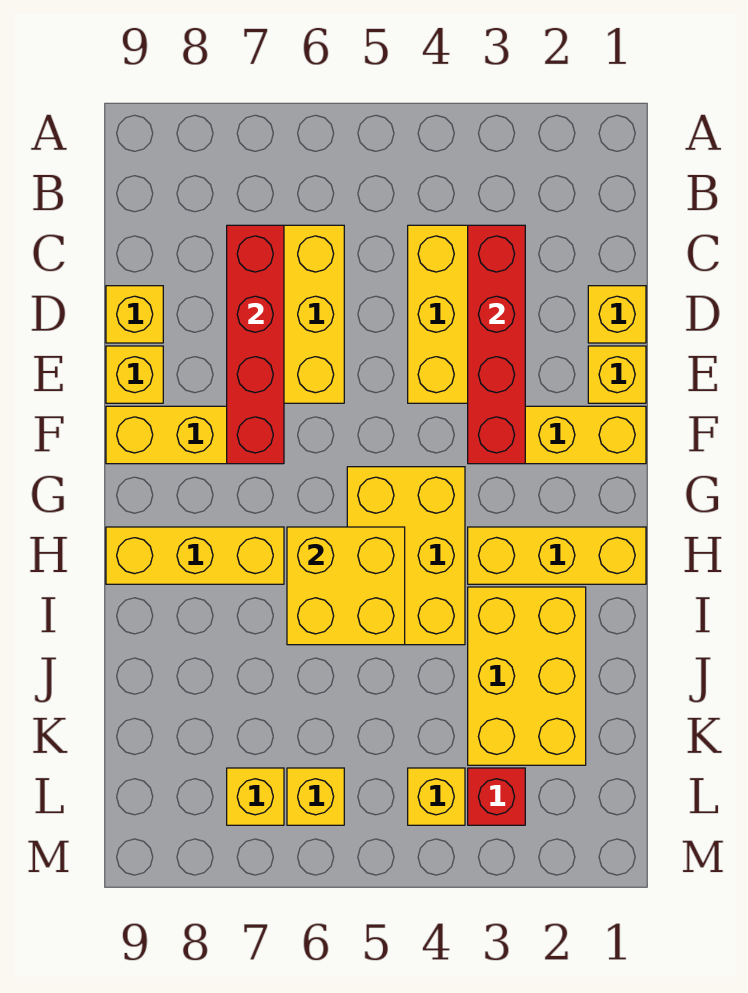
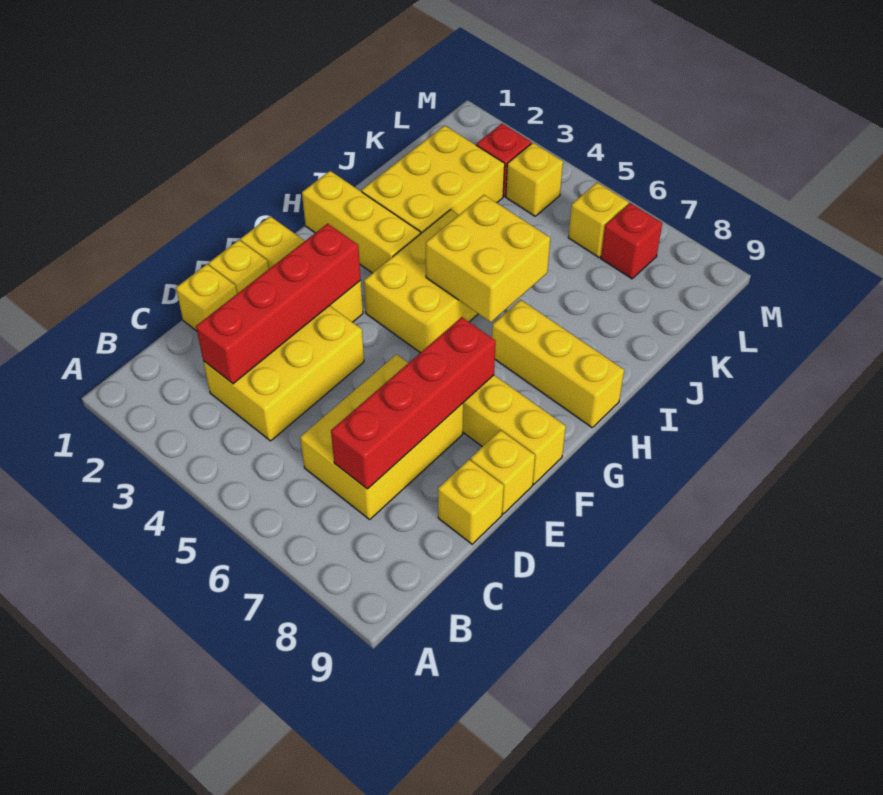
yellow brick L7 level 1 -> red brick L7 level 1

